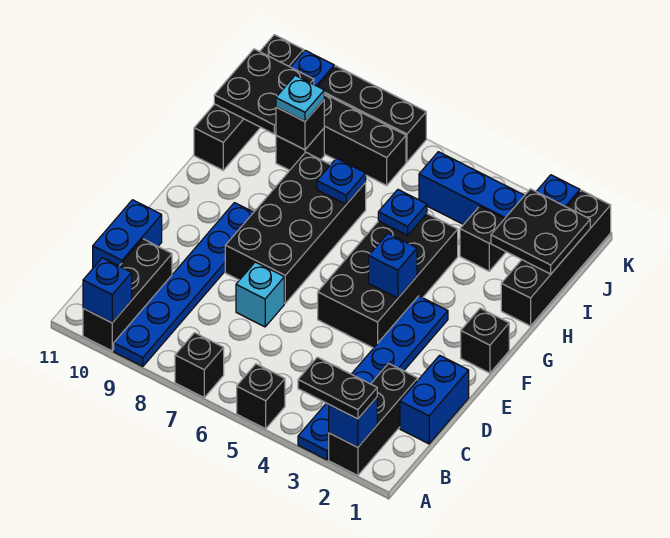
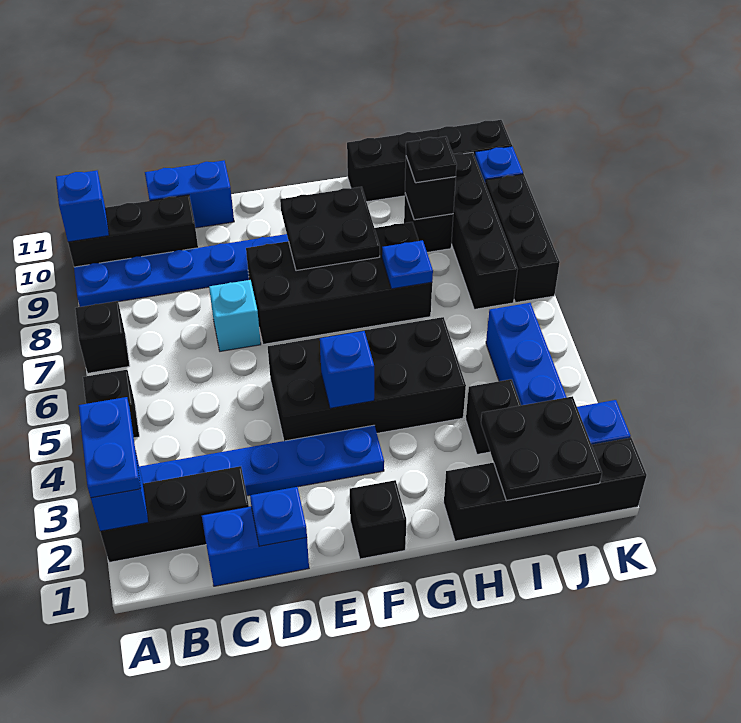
black plate A2:A3 level 3 -> blue plate A2:A3 level 3
blue plate H5 level 2 -> blue plate D1 level 2
cyan plate I9 level 3 -> black plate I9 level 3
black plate I10:J11 level 2 -> black plate F8:G9 level 2

